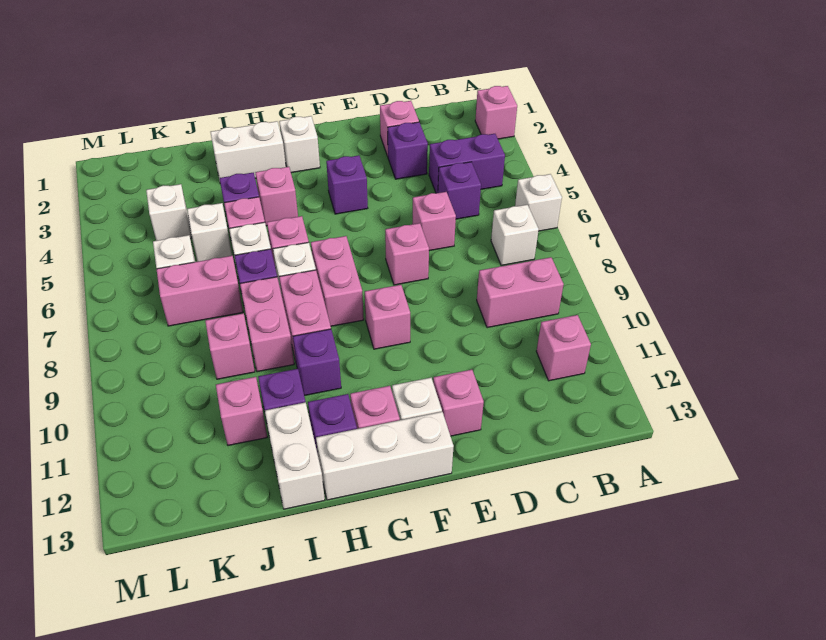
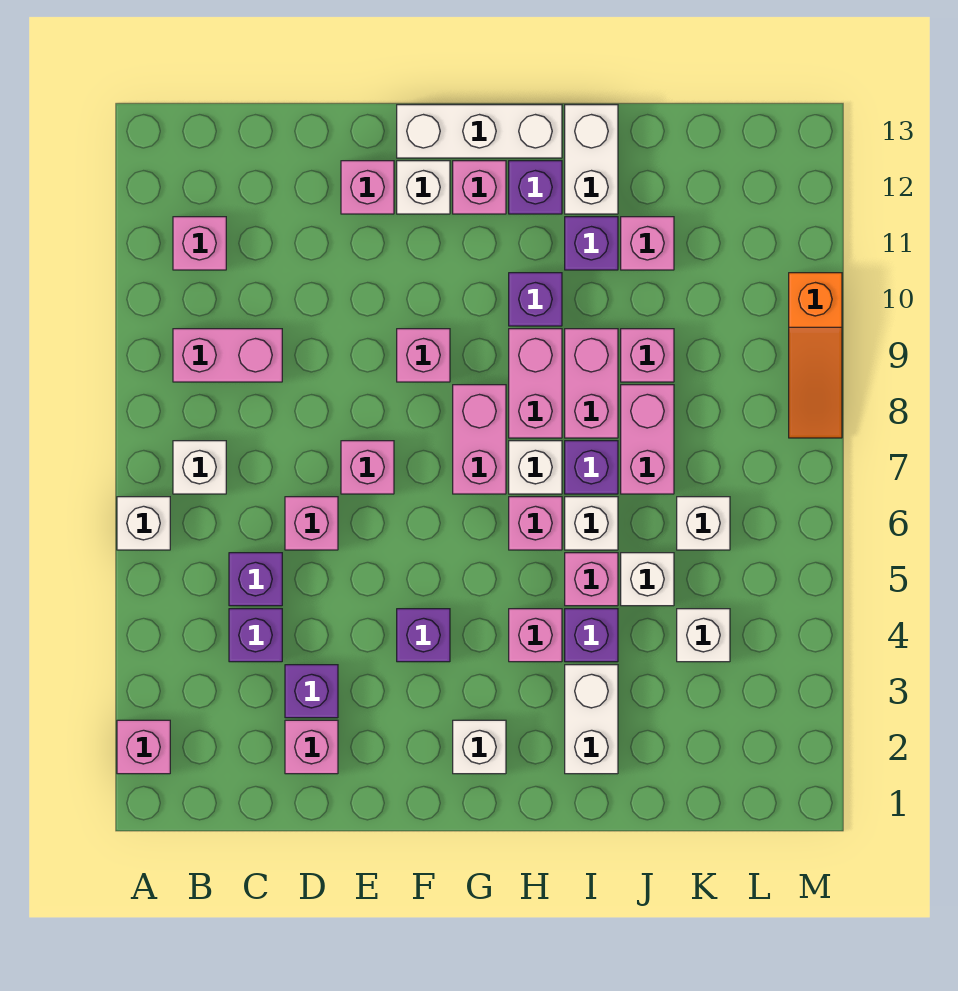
purple brick B4:C4 level 1 -> purple brick C4 level 1
white brick H2:I2 level 1 -> white brick I2:I3 level 1
pink brick J7:K7 level 1 -> pink brick J7:J8 level 1
none -> orange slope M8:M10 level 1 top 10

